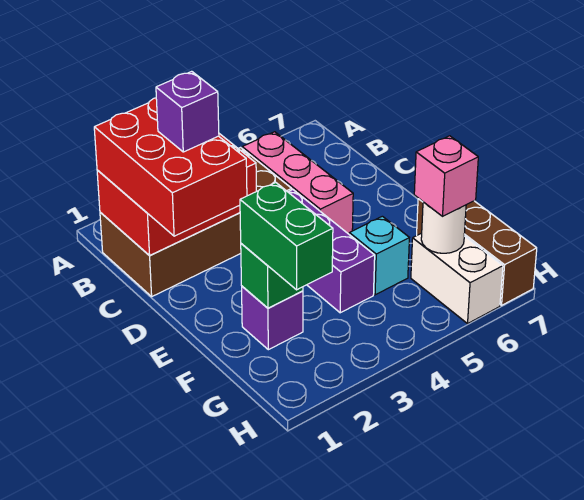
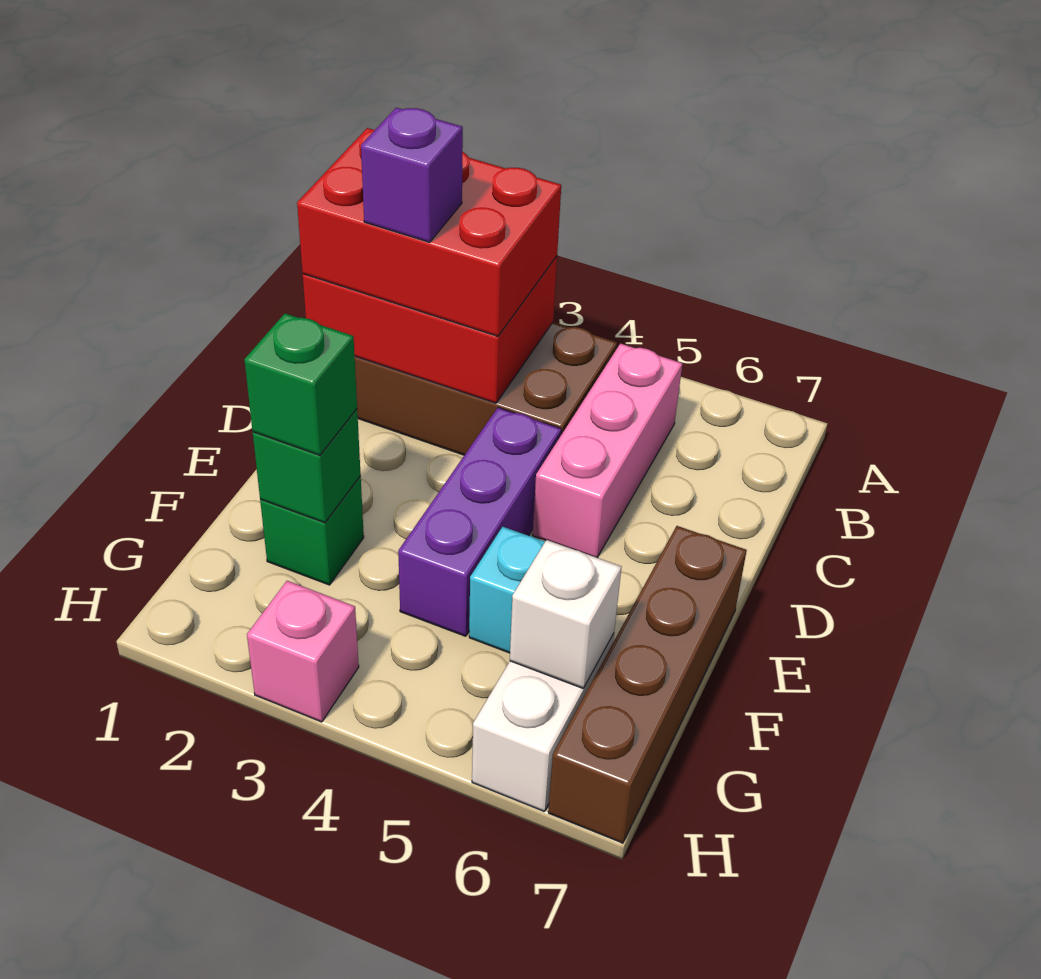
red brick B1:D2 level 3 -> red brick B1:C3 level 3
purple brick F2 level 1 -> green brick F2 level 1
green brick F2:G2 level 3 -> green brick F2 level 3
brown brick F7:H7 level 1 -> brown brick E7:H7 level 1
white round brick G6 level 2 -> white brick G6 level 2
pink brick G6 level 3 -> pink brick H3 level 1

